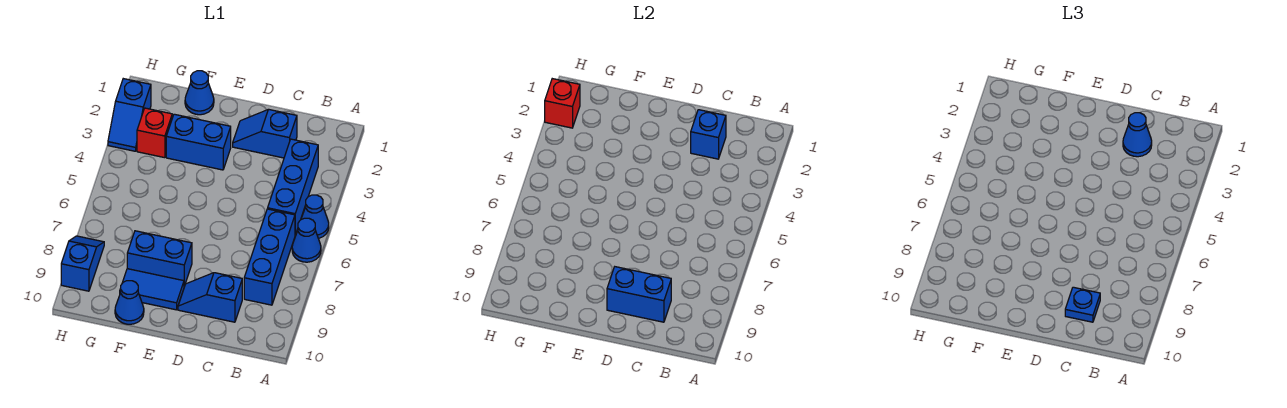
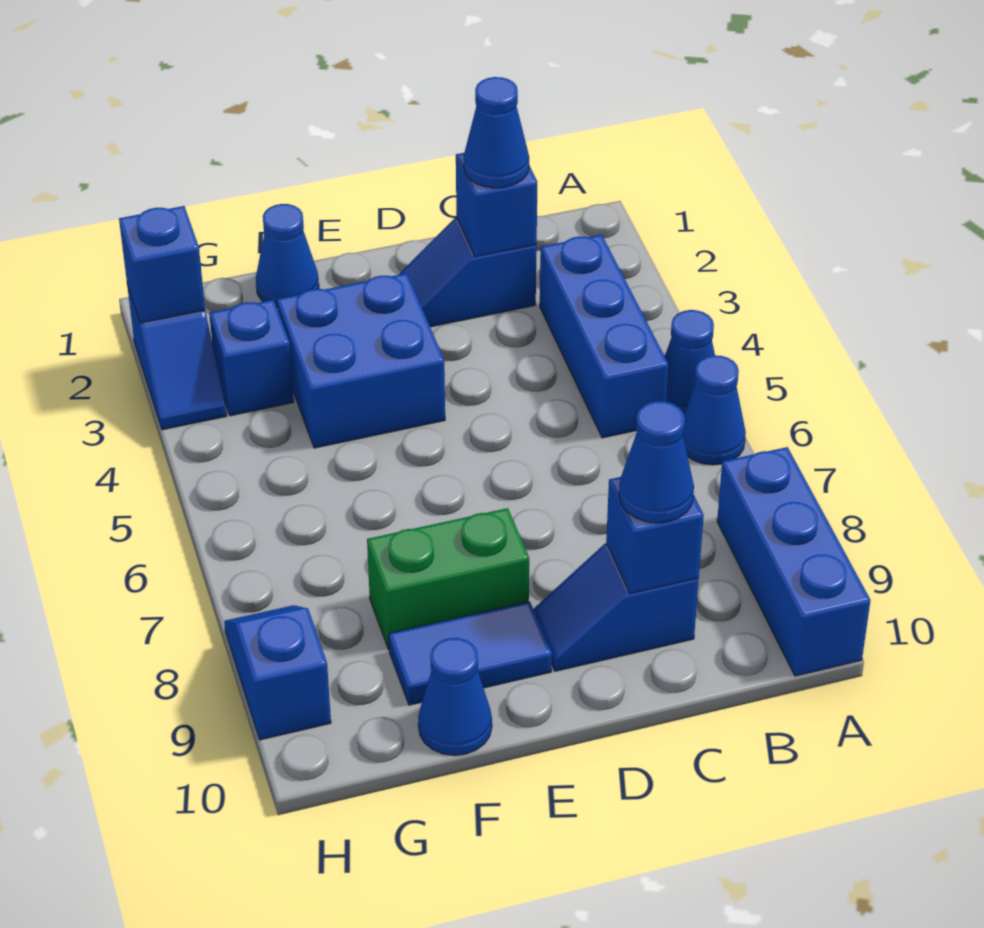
blue brick B6:B8 level 1 -> blue brick A8:A10 level 1
blue brick C9:D9 level 2 -> blue brick C9 level 2
blue plate C9 level 3 -> blue cone C9 level 3
blue brick E3:F3 level 1 -> blue brick E3:F4 level 1
blue brick E8:F8 level 1 -> green brick E8:F8 level 1
red brick G3 level 1 -> blue brick G3 level 1
red brick H2 level 2 -> blue brick H2 level 2

